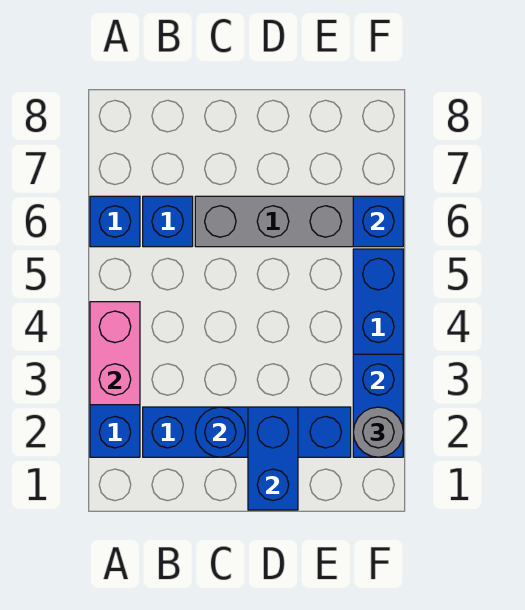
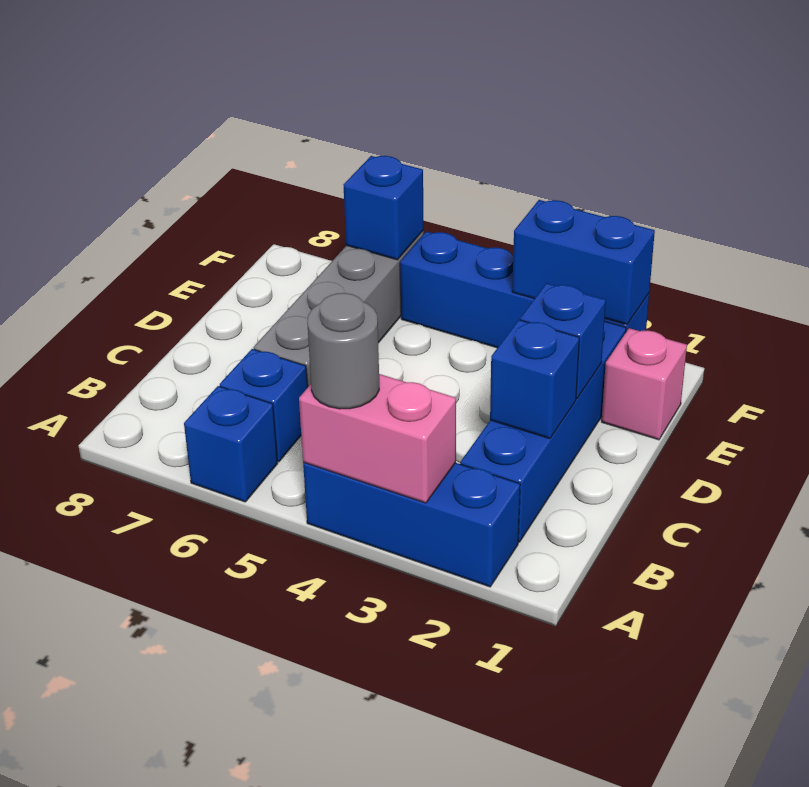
blue round brick C2 level 2 -> blue brick C2 level 2
blue brick D1:D2 level 2 -> blue brick D2 level 2
none -> pink brick E1 level 1
grey round brick F2 level 3 -> grey round brick A4 level 3

